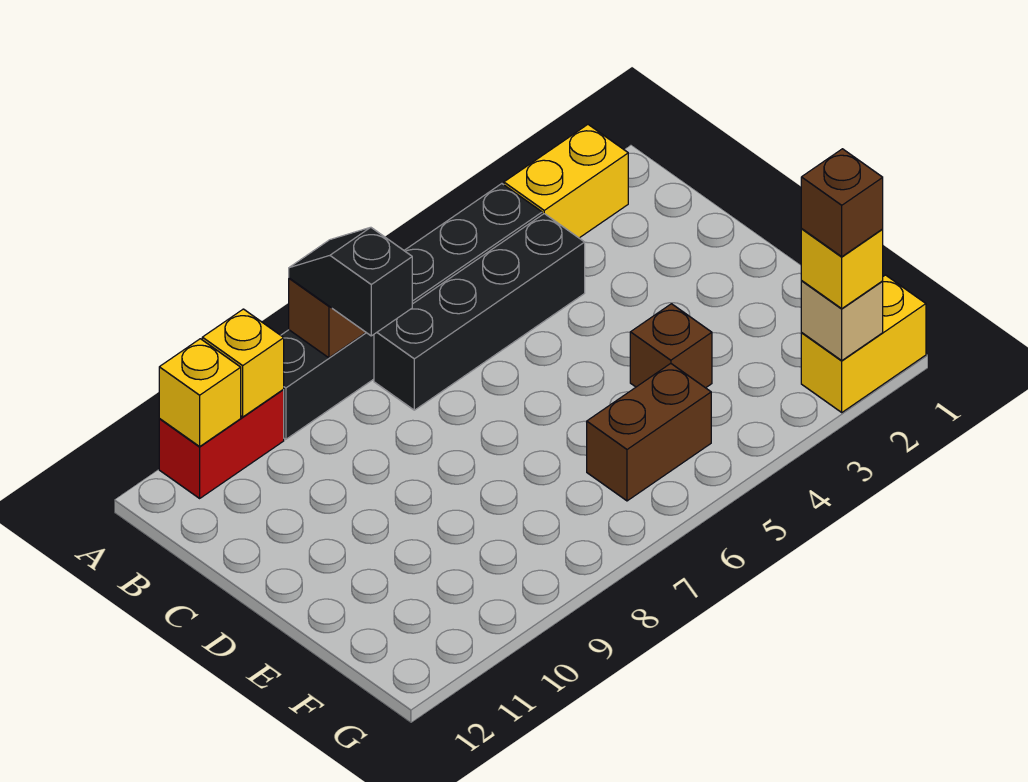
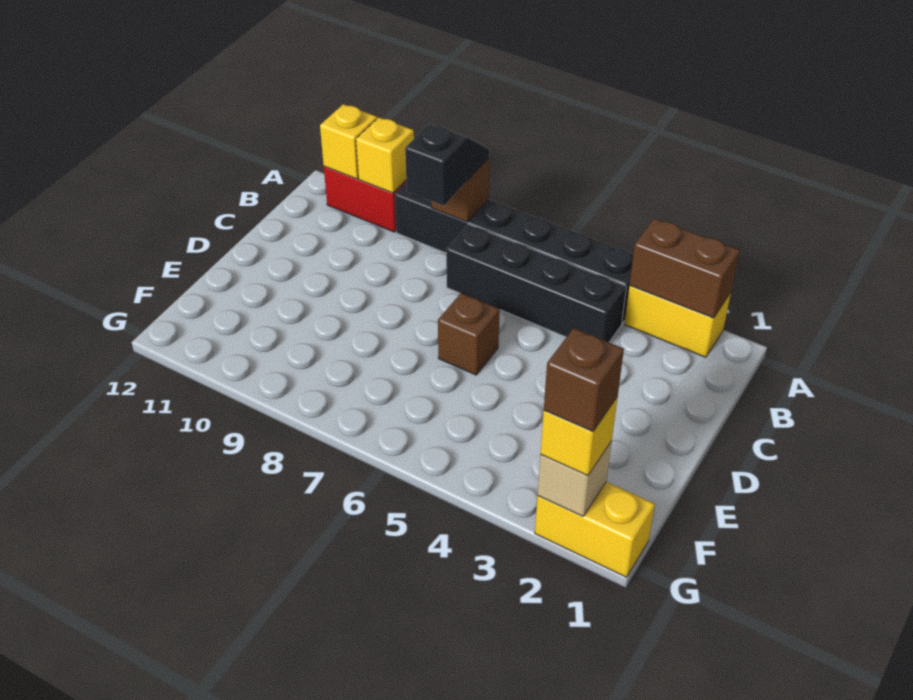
brown brick E4 level 1 -> brown brick D6 level 1
brown brick F5:F6 level 1 -> brown brick A2:A3 level 2

